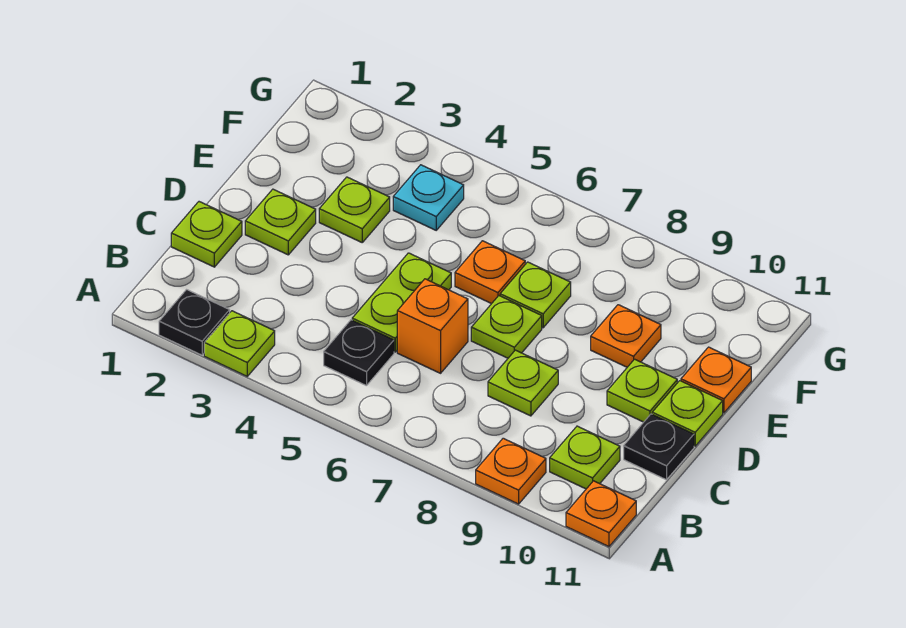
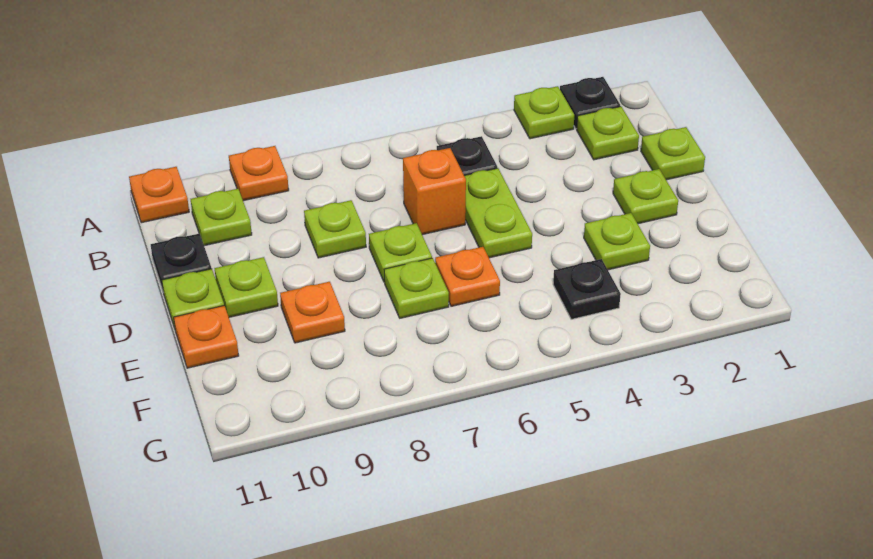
none -> lime plate B2 level 1
cyan plate F4 level 1 -> black plate F4 level 1

